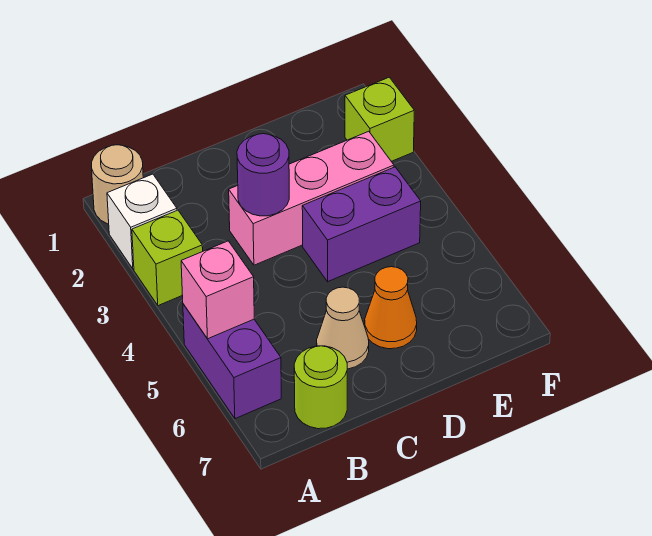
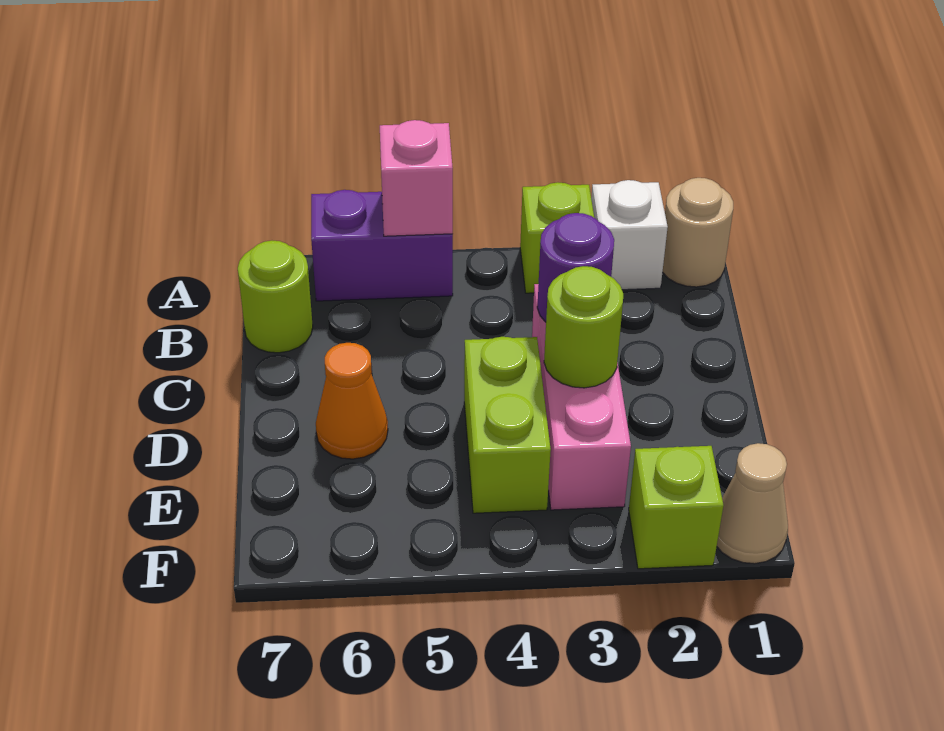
tan cone C6 level 1 -> tan cone F1 level 1
none -> lime round brick D3 level 2
purple brick D4:E4 level 1 -> lime brick D4:E4 level 1

